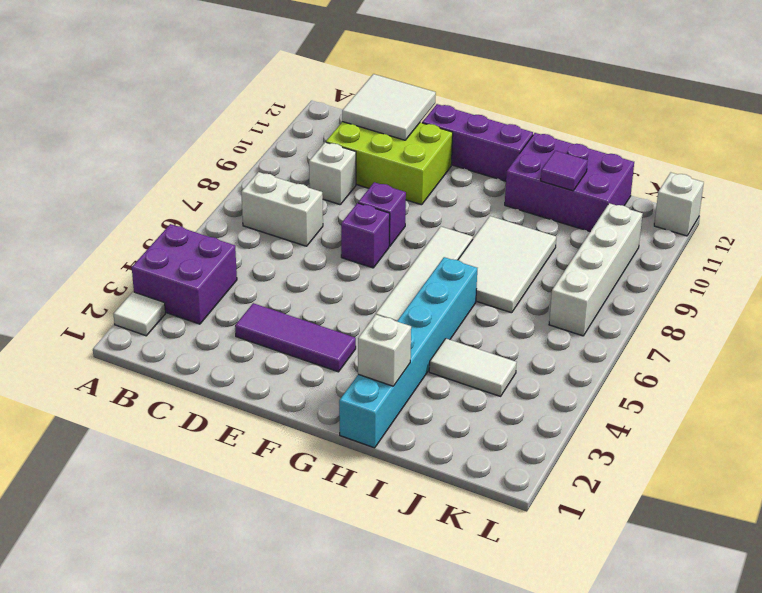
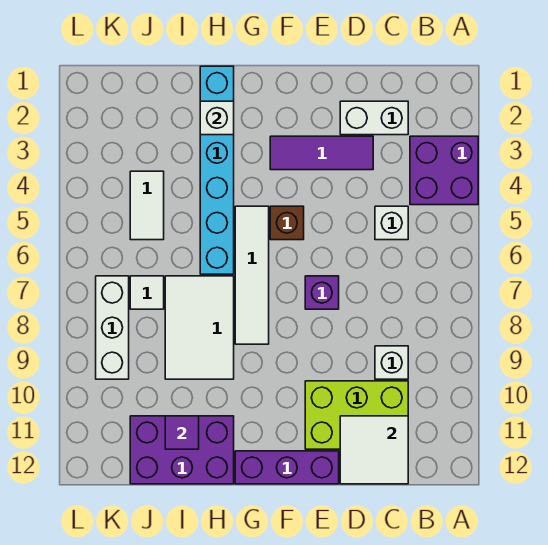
white tile A2 level 1 -> white tile J7 level 1
white brick B7:C7 level 1 -> white brick C2:D2 level 1
purple brick E8 level 1 -> none
none -> brown brick F5 level 1
white tile I4:J4 level 1 -> white tile J4:J5 level 1
white brick K7:K10 level 1 -> white brick K7:K9 level 1
white brick L12 level 1 -> white brick C5 level 1

